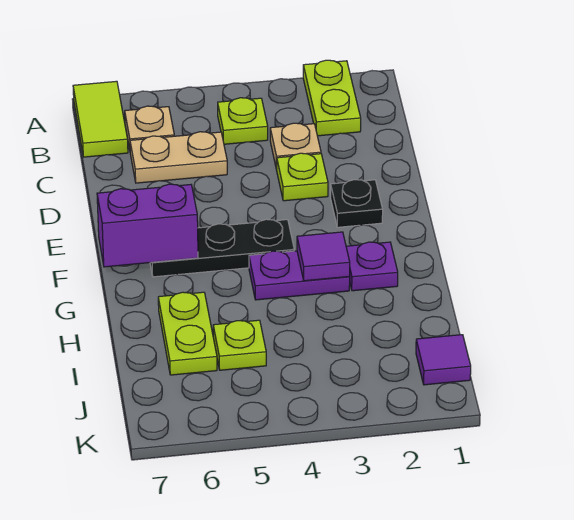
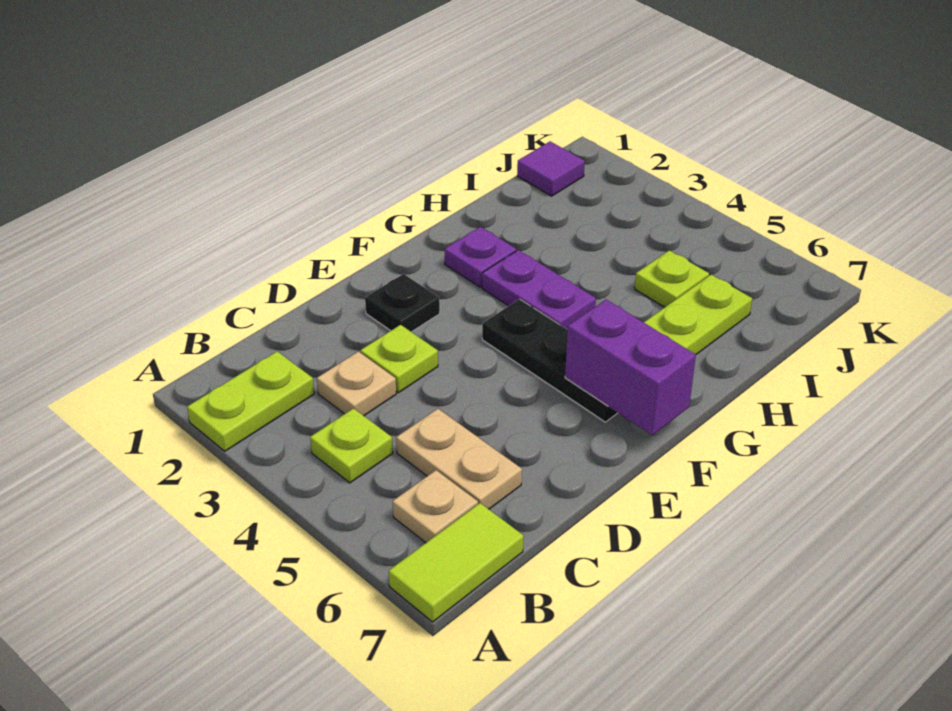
purple tile G3 level 2 -> none

